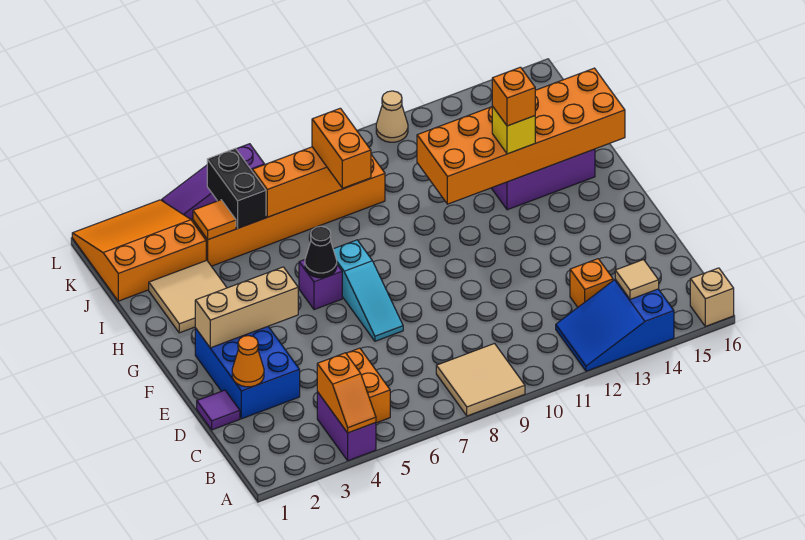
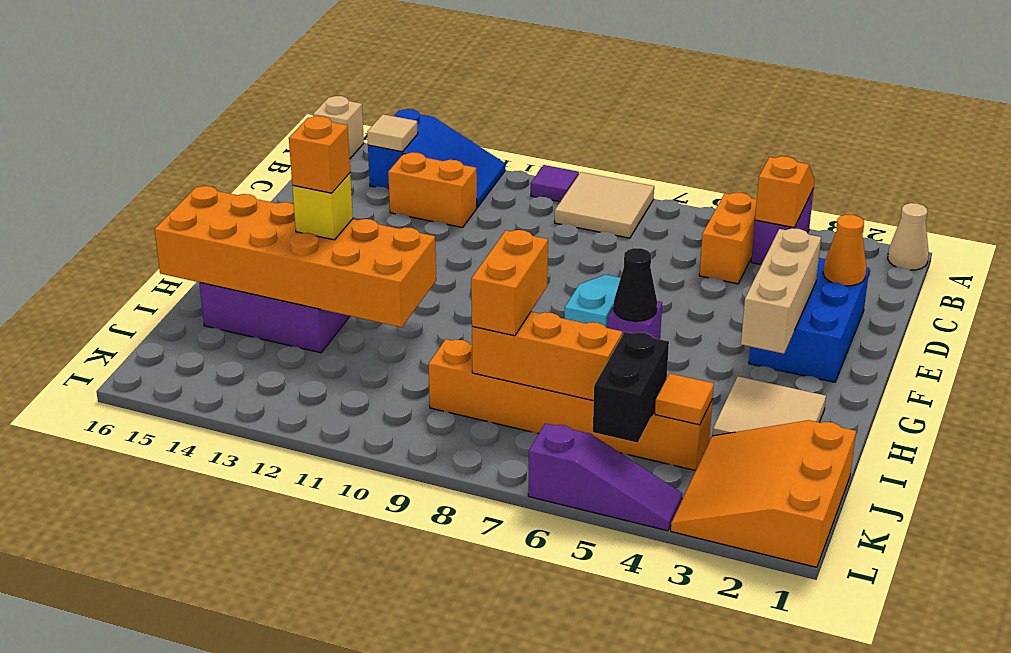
orange brick C13 level 1 -> orange brick C12:C13 level 1
purple tile D1 level 1 -> purple tile A10 level 1
tan brick F2:F4 level 2 -> tan brick E3:G3 level 2
orange slope J1:L3 level 1 top J -> orange slope J1:L3 level 1 top 1
tan cone L11 level 1 -> tan cone A1 level 1

